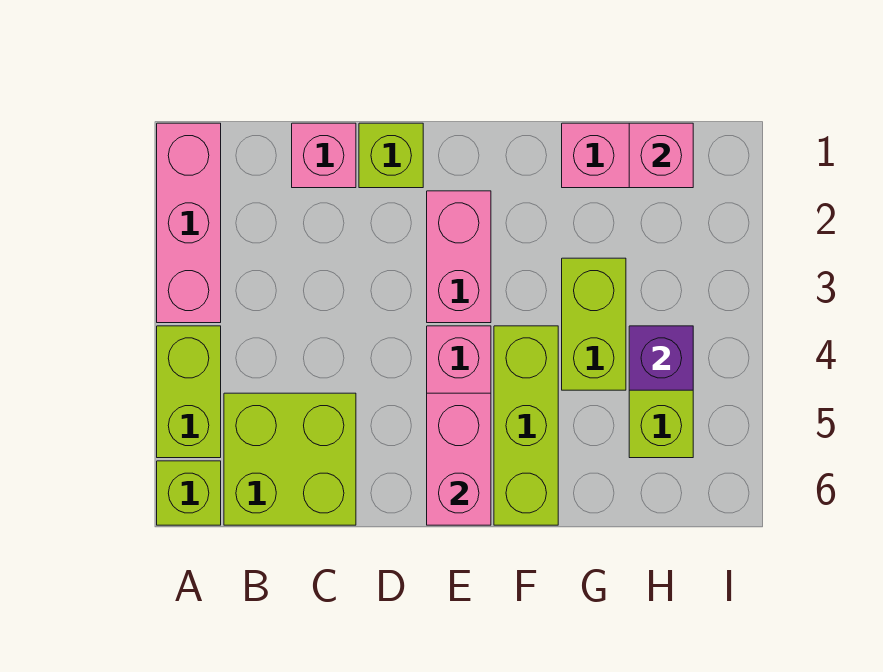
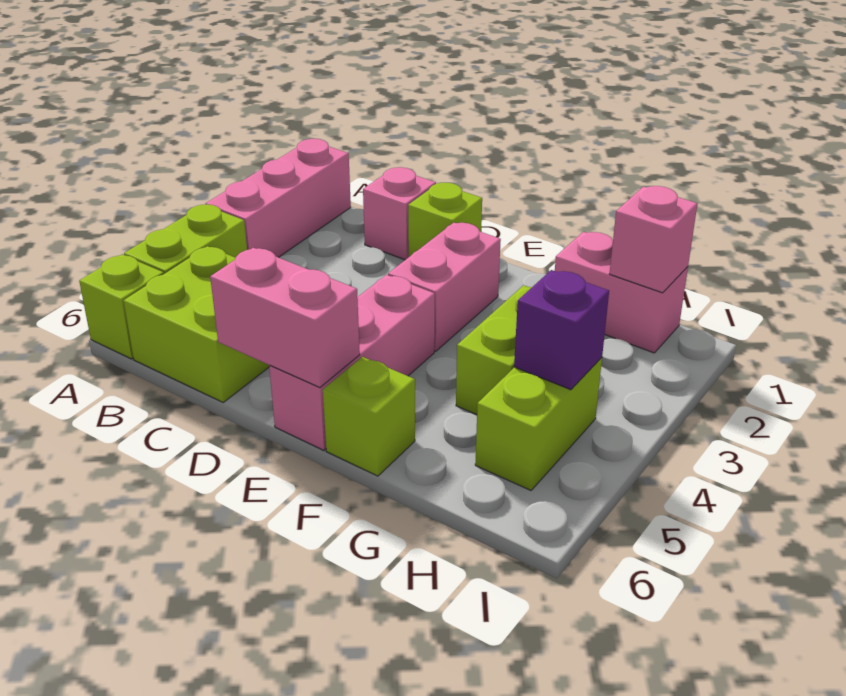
pink brick E5:E6 level 2 -> pink brick D6:E6 level 2
lime brick F4:F6 level 1 -> lime brick F6 level 1

